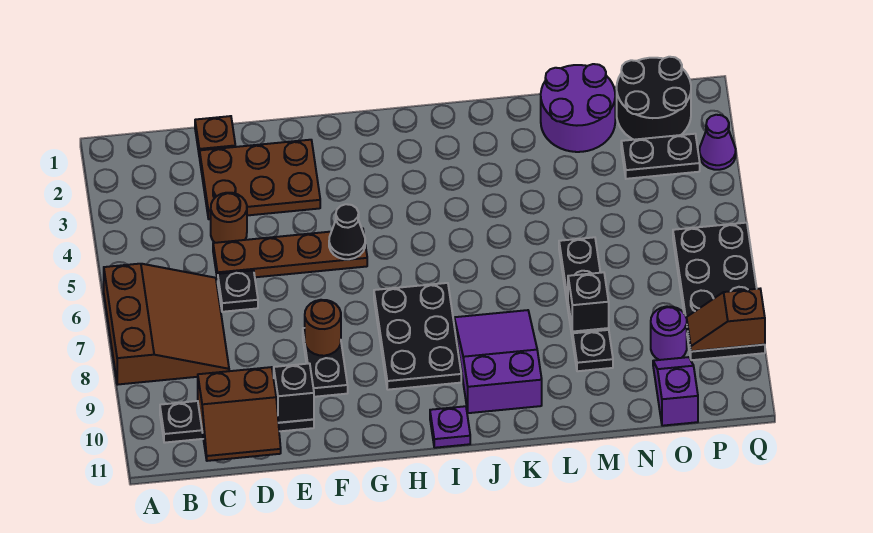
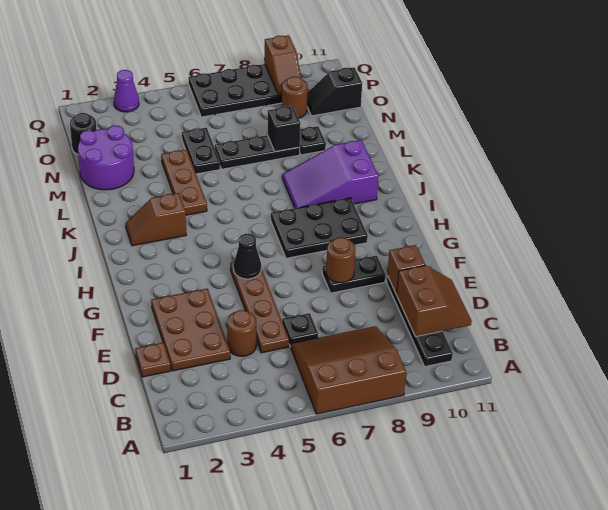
black brick E10 level 2 -> brown brick E10 level 2
purple plate I11 level 1 -> none
none -> brown slope J2:J3 level 1 top 3
none -> brown plate K4:M4 level 1
black round brick O1:P2 level 1 -> black round brick O1 level 1
black plate O3:P3 level 1 -> black plate M5:N5 level 1
purple round brick O9 level 1 -> brown round brick O9 level 1
purple slope O10:O11 level 1 top 11 -> black slope O10:O11 level 1 top 11

